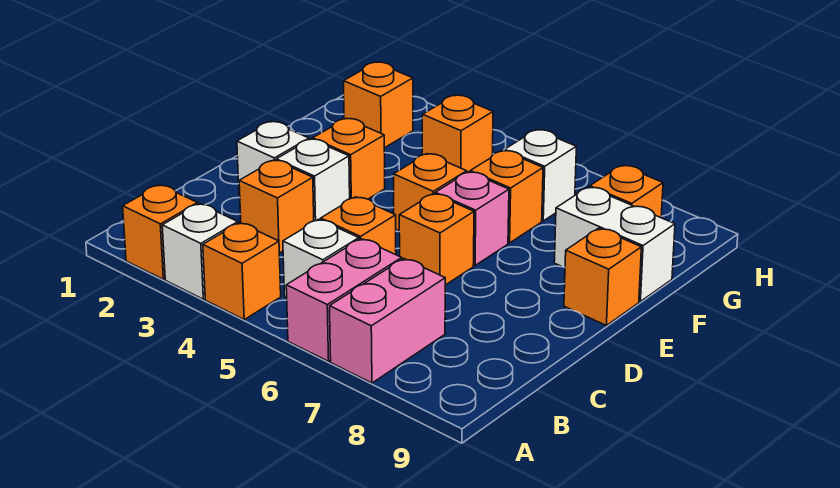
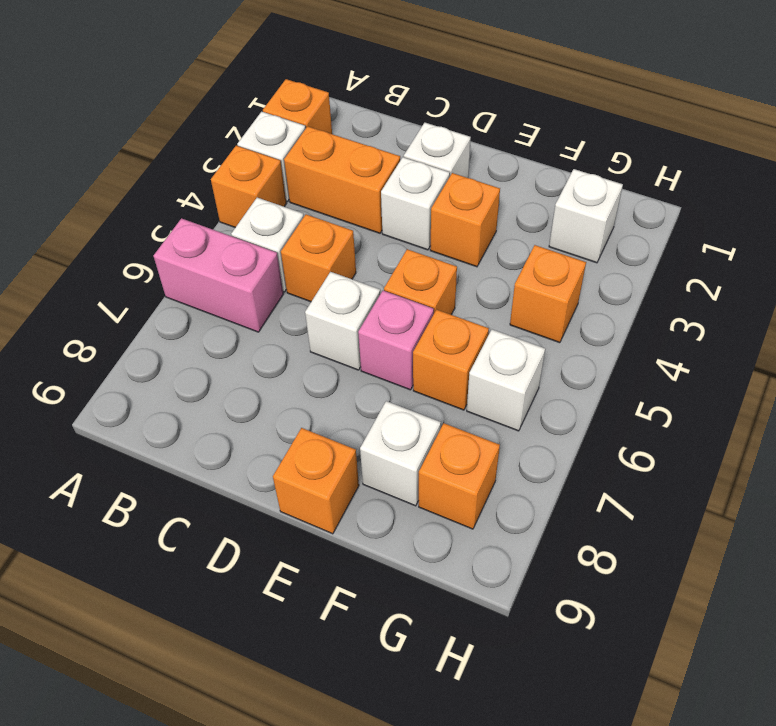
pink brick A7:B7 level 1 -> none
orange brick C3 level 1 -> orange brick B3:C3 level 1
orange brick D6 level 1 -> white brick D6 level 1
white brick F8:F9 level 1 -> white brick F8 level 1
orange brick G2 level 1 -> white brick G2 level 1

